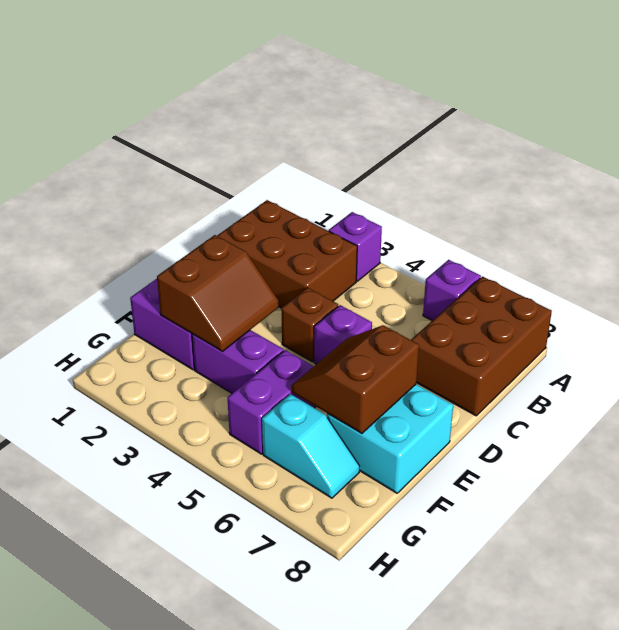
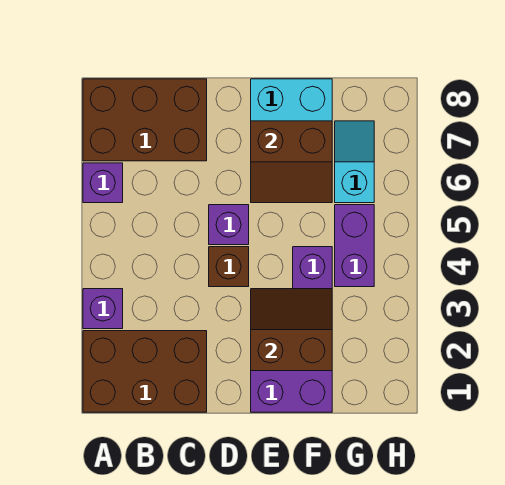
brown brick B1:C3 level 1 -> brown brick A1:C2 level 1
purple brick F5:G5 level 1 -> purple brick G4:G5 level 1

